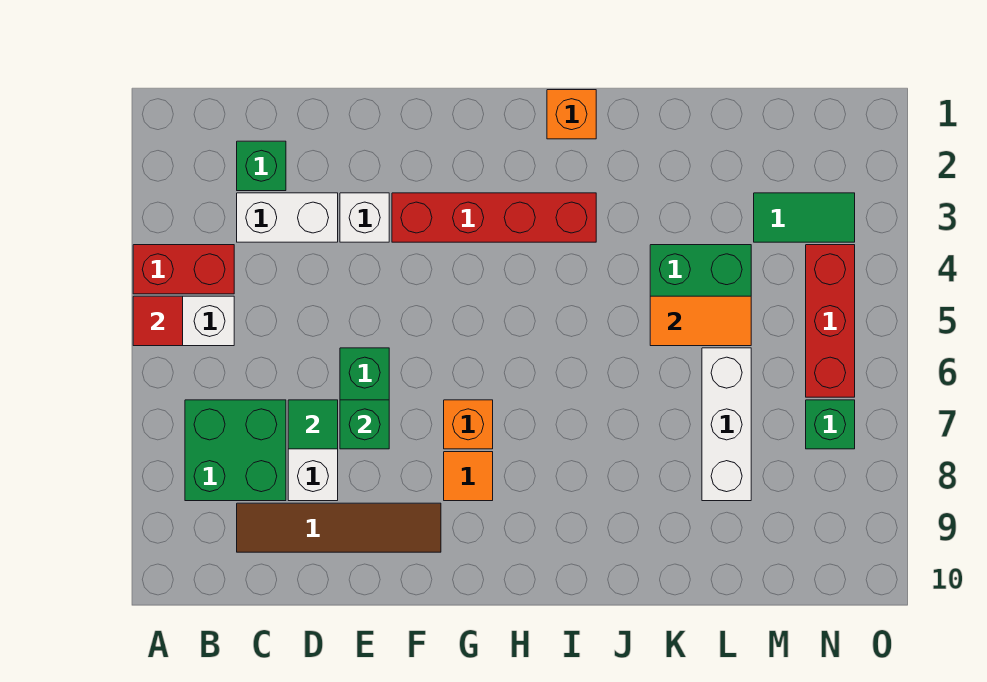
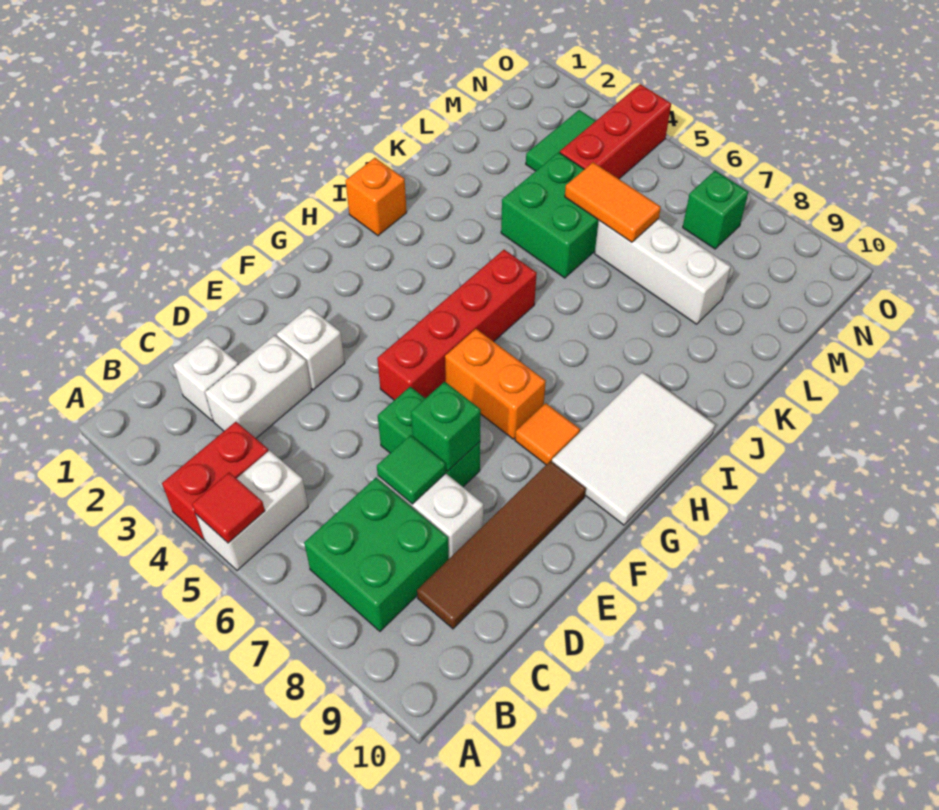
green brick C2 level 1 -> white brick C2 level 1
red brick F3:I3 level 1 -> red brick F5:I5 level 1
orange brick G7 level 1 -> orange brick G6:G7 level 1
none -> white tile G9:I10 level 1
orange tile K5:L5 level 2 -> orange tile L5:L6 level 2
red brick N4:N6 level 1 -> red brick M4:O4 level 1

